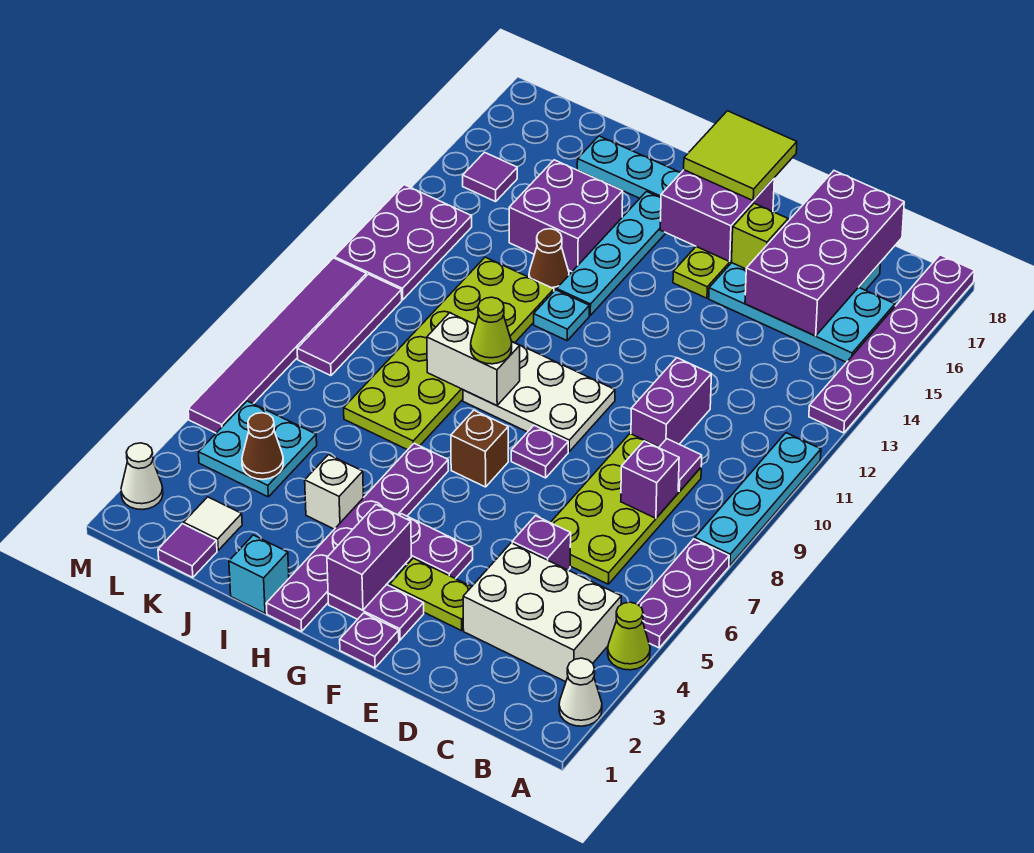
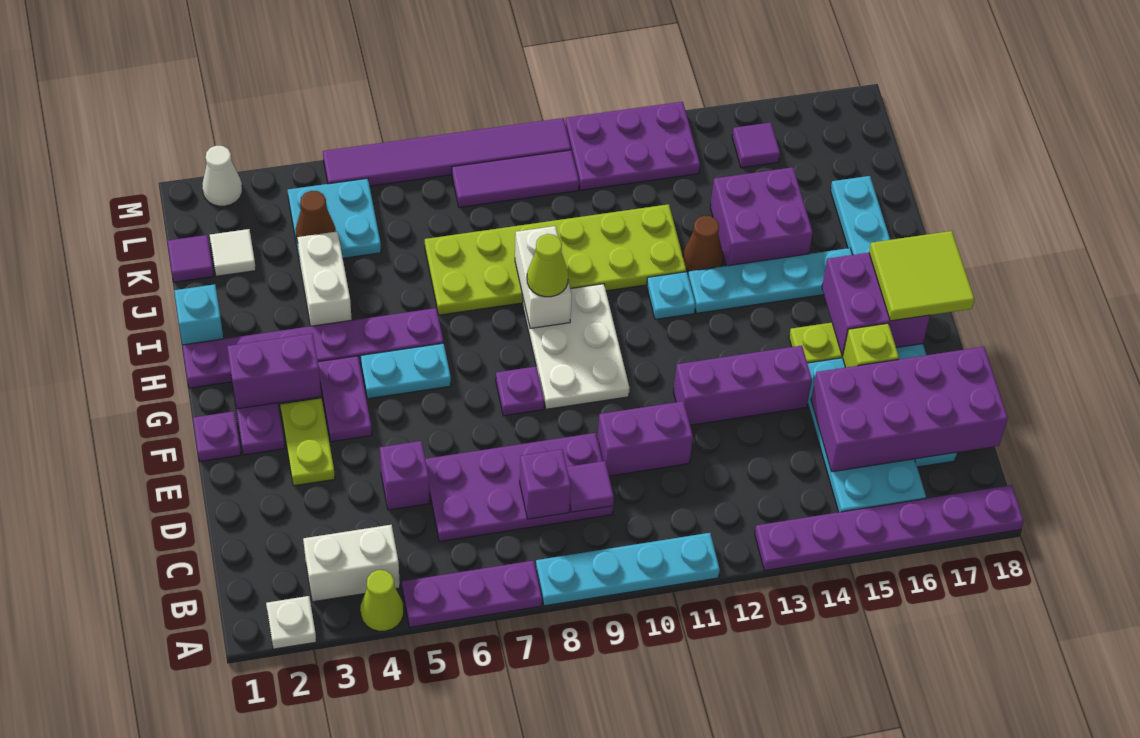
white cone A2 level 1 -> white plate A2 level 1
white brick B3:D4 level 1 -> white brick B3:B4 level 1
lime plate C6:D9 level 1 -> purple plate C6:D9 level 1
none -> purple brick E12:E14 level 1
none -> cyan plate G5:G6 level 1
brown brick G7 level 1 -> none
white brick I4 level 1 -> white brick I4:J4 level 1

